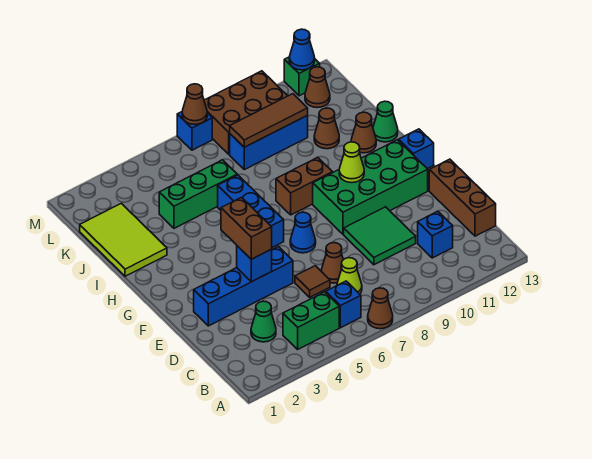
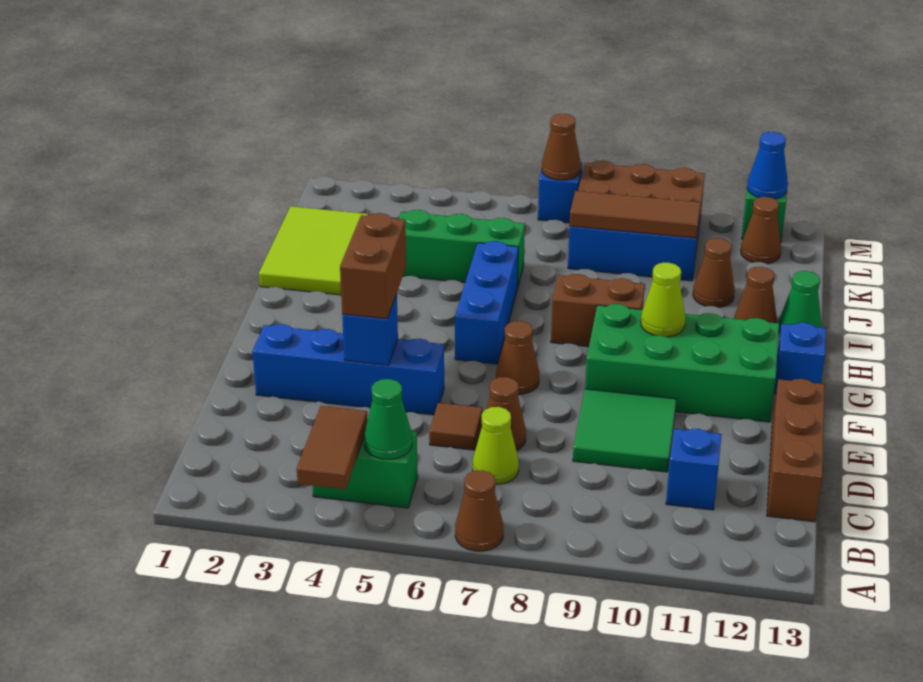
none -> brown tile A4:B4 level 2
blue brick B6 level 1 -> none
green cone C3 level 1 -> green cone B5 level 2
blue cone F7 level 1 -> brown cone F7 level 1

